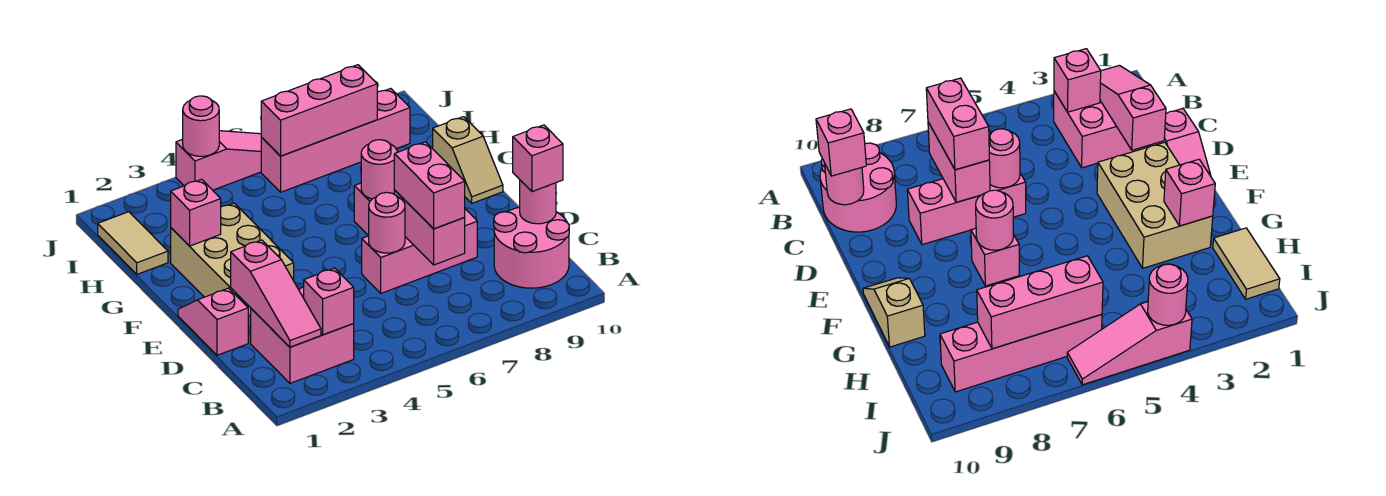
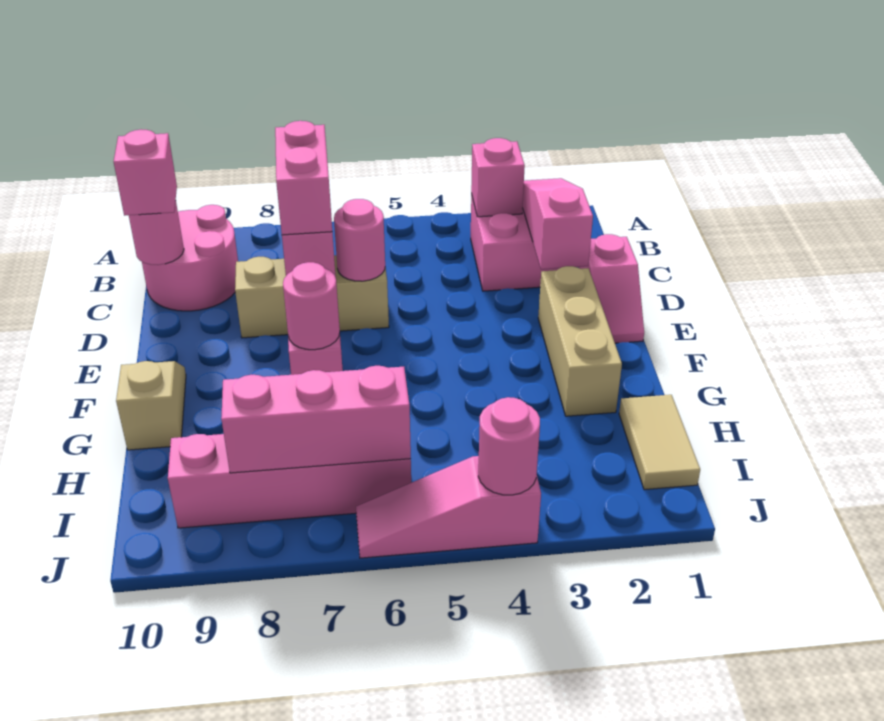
pink brick D6:D8 level 1 -> tan brick D6:D8 level 1
tan brick E2:G3 level 1 -> tan brick E2:G2 level 1
pink brick G2 level 2 -> none

